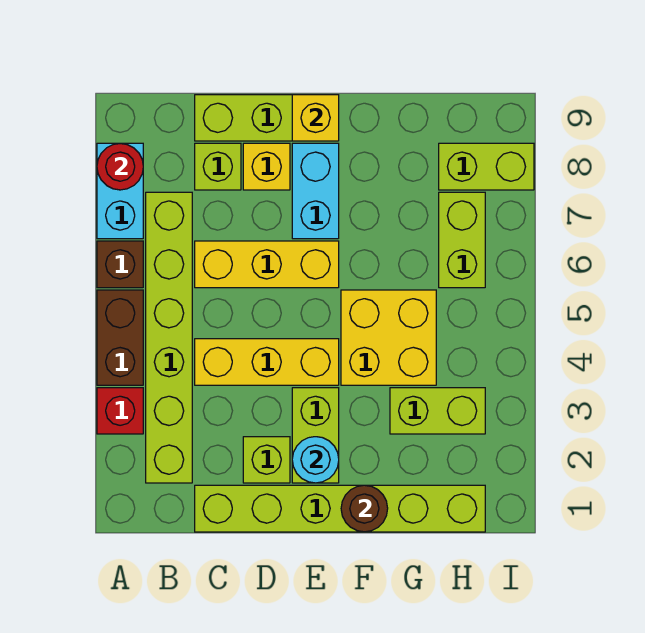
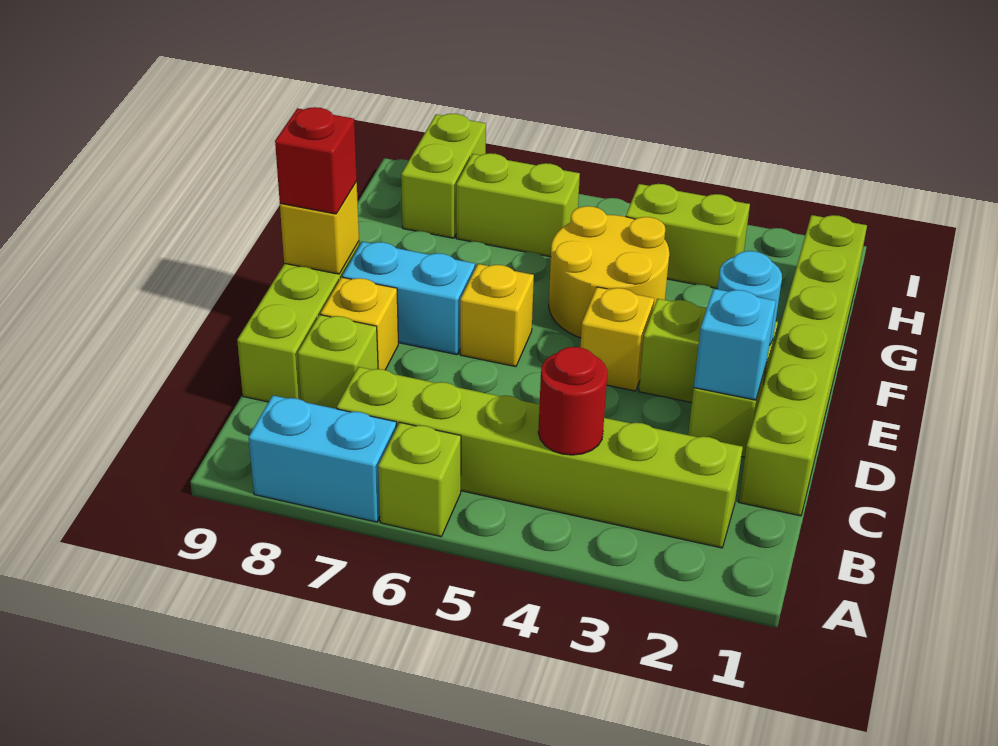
red brick A3 level 1 -> red brick E9 level 3
brown brick A4:A5 level 1 -> none
brown brick A6 level 1 -> lime brick A6 level 1
red round brick A8 level 2 -> red round brick B4 level 2
yellow brick C4:E4 level 1 -> yellow brick E4 level 1
yellow brick C6:E6 level 1 -> yellow brick E6 level 1
none -> cyan brick D2 level 2
brown round brick F1 level 2 -> none
yellow brick F4:G5 level 1 -> yellow round brick F4:G5 level 1
lime brick G3:H3 level 1 -> lime brick H3:H4 level 1

